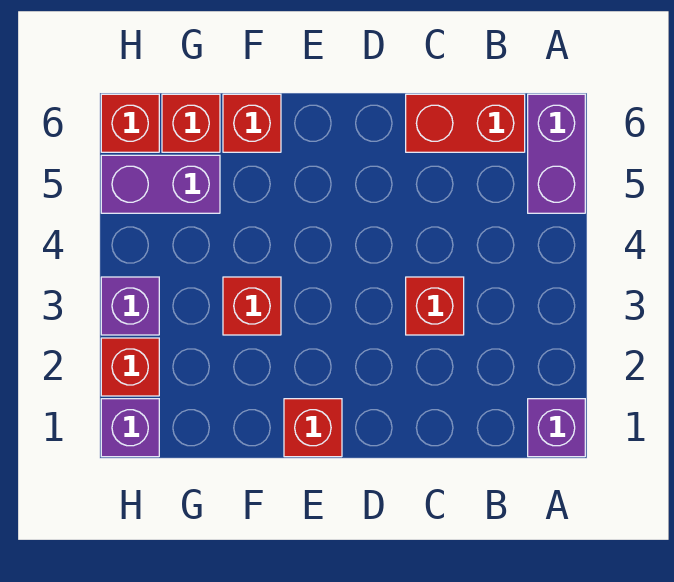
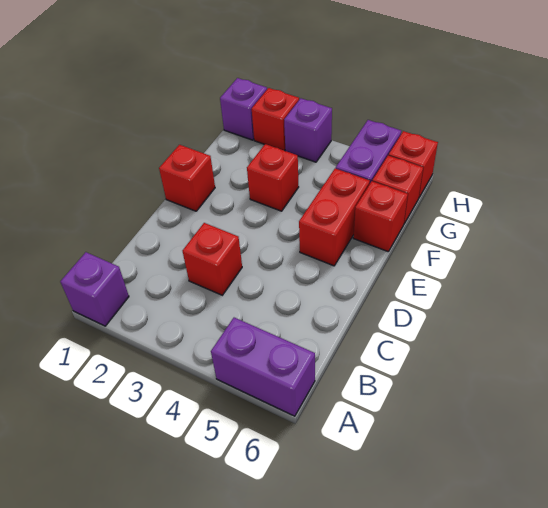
red brick B6:C6 level 1 -> red brick E5:F5 level 1

